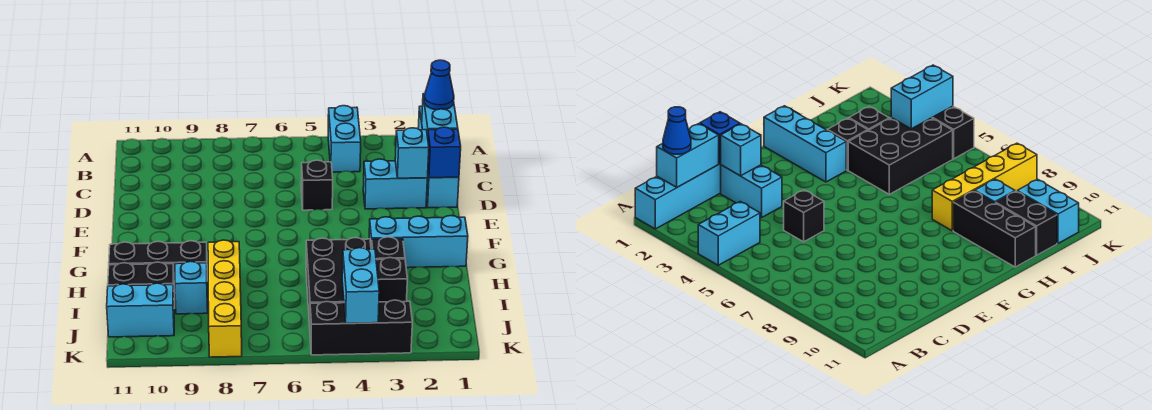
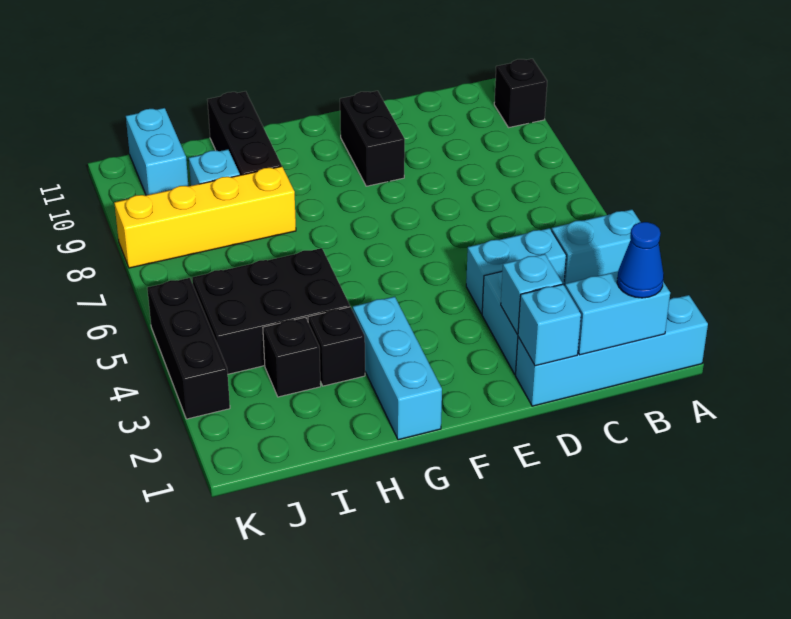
blue brick D1 level 2 -> cyan brick D1 level 2
black brick D5 level 1 -> black brick A10 level 1
black brick I10:I11 level 1 -> black brick E9:E10 level 1
cyan brick J4:K4 level 2 -> cyan brick C4:D4 level 1

